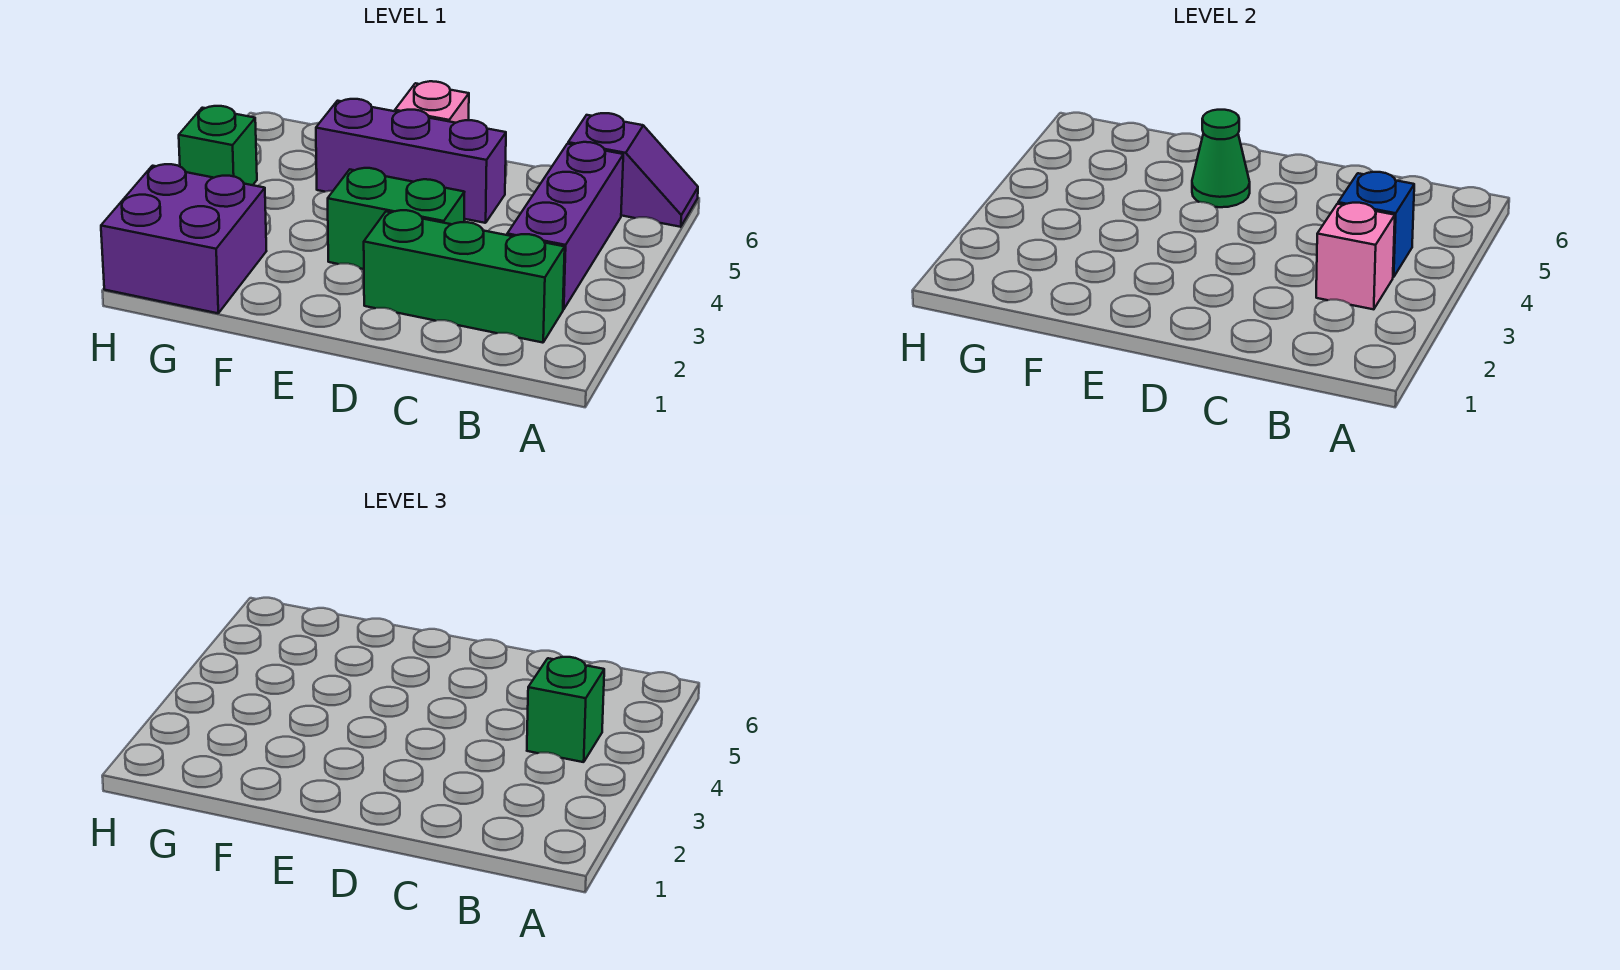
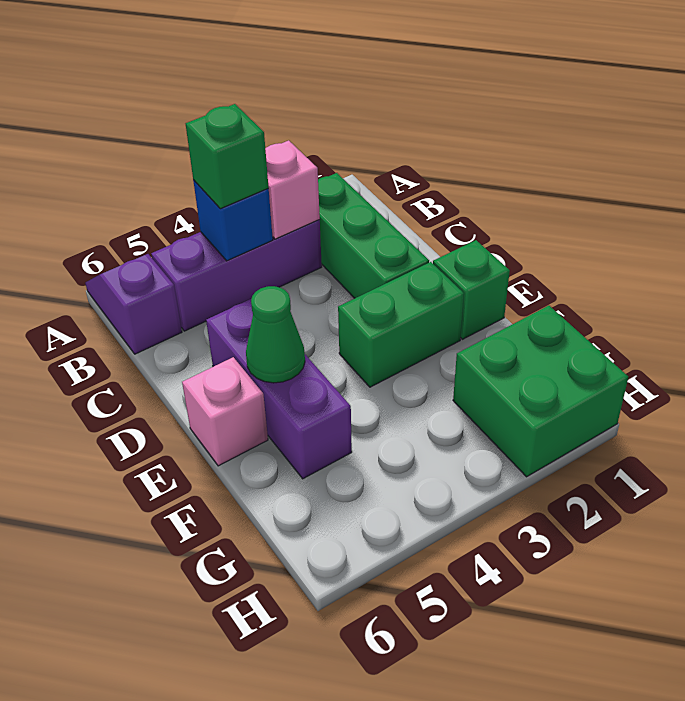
green brick D3:E3 level 1 -> green brick E2:E3 level 1
purple brick G1:H2 level 1 -> green brick G1:H2 level 1
green brick H4 level 1 -> green brick E1 level 1

